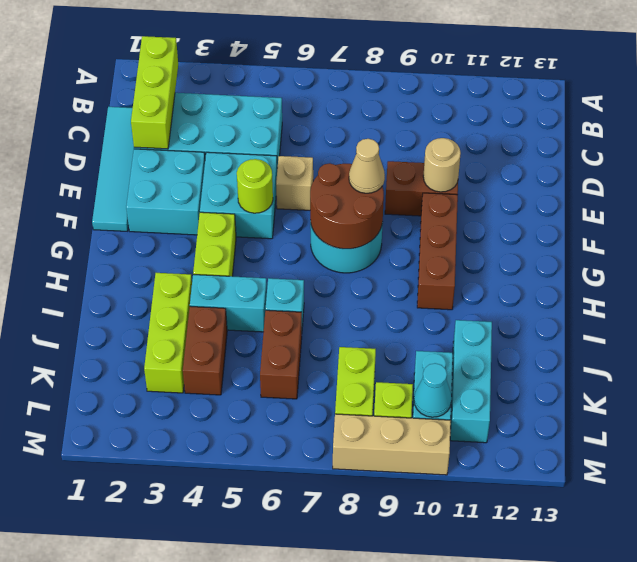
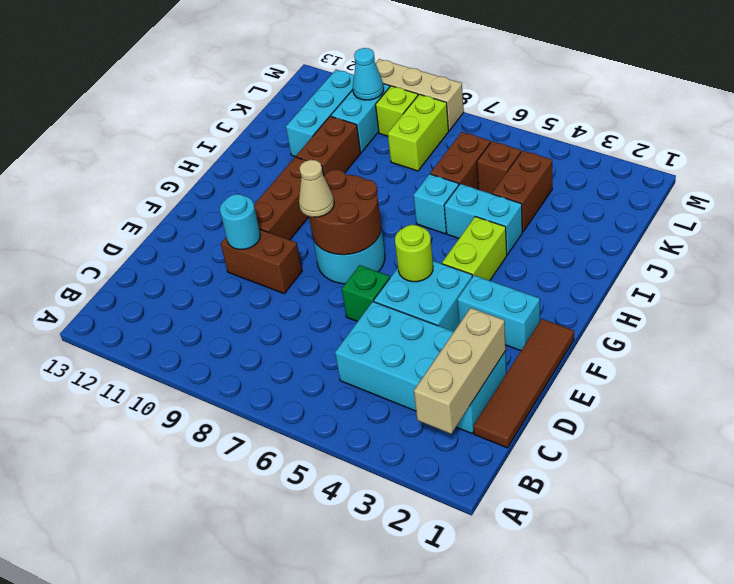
lime brick B2:D2 level 2 -> tan brick B2:D2 level 2
cyan tile C1:F1 level 1 -> brown tile C1:F1 level 1
cyan brick E2:F3 level 1 -> cyan brick F2:F3 level 1
tan brick E6 level 1 -> green brick E6 level 1
tan round brick E10 level 2 -> cyan round brick E10 level 2
lime brick I3:K3 level 1 -> none
none -> brown brick I10:J10 level 1
none -> brown brick K5 level 1

